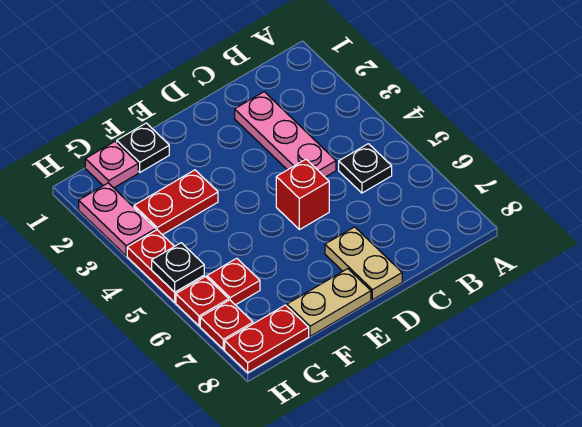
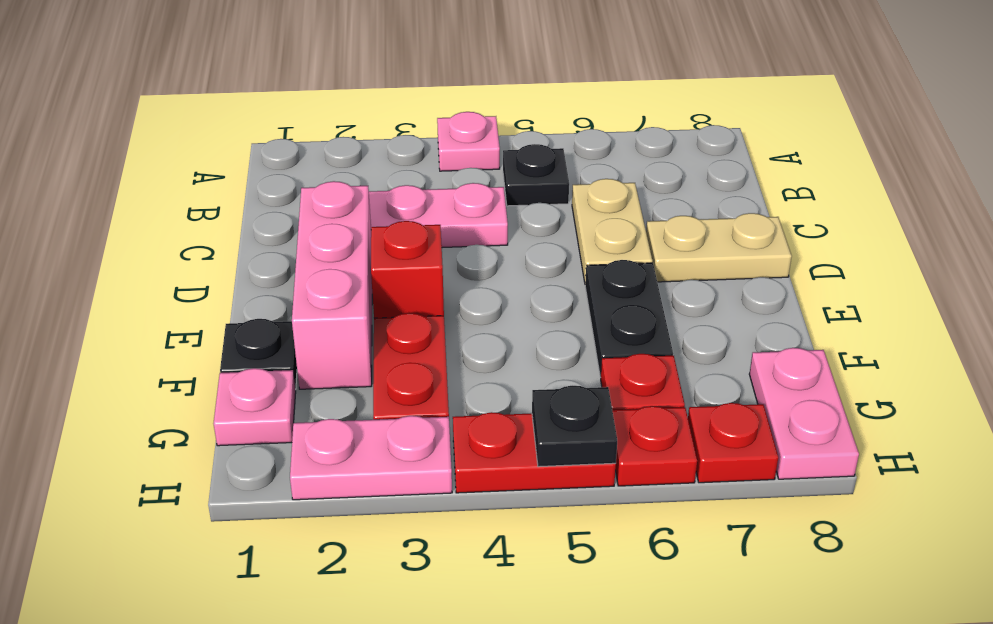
none -> pink plate A4 level 1
none -> pink brick D2:F2 level 1
red brick D5 level 1 -> red brick E3 level 1
none -> black plate E6:F6 level 1
tan plate E8:F8 level 1 -> tan plate C6:D6 level 1
red plate G8:H8 level 1 -> pink plate G8:H8 level 1

